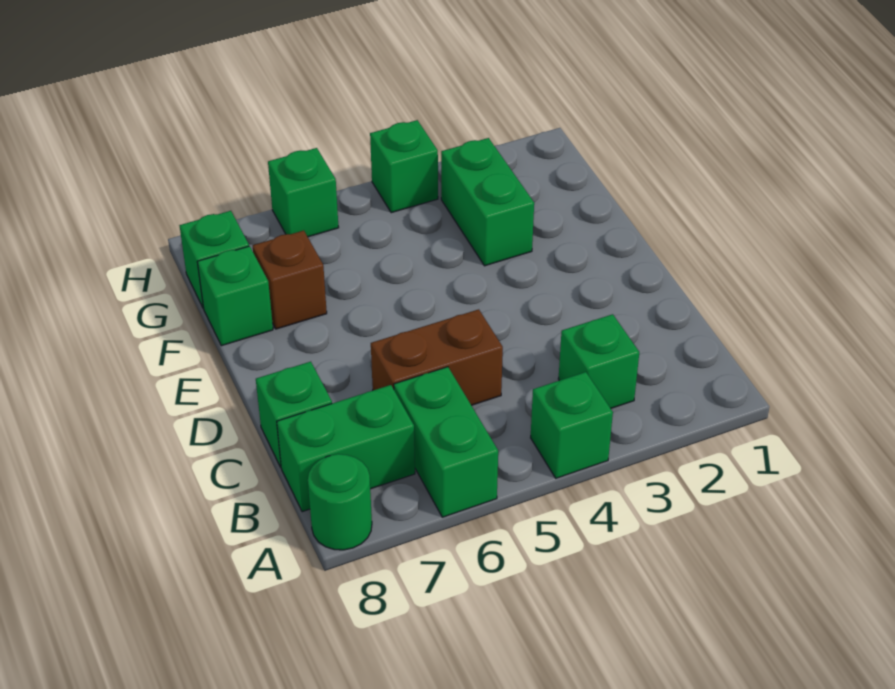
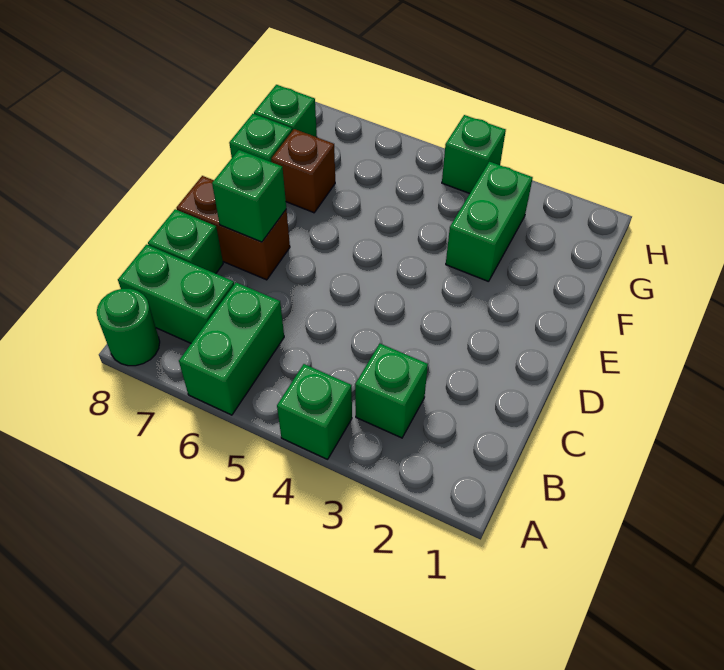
brown brick C5:C6 level 1 -> brown brick D7:D8 level 1
green brick H6 level 1 -> green brick D7 level 2

